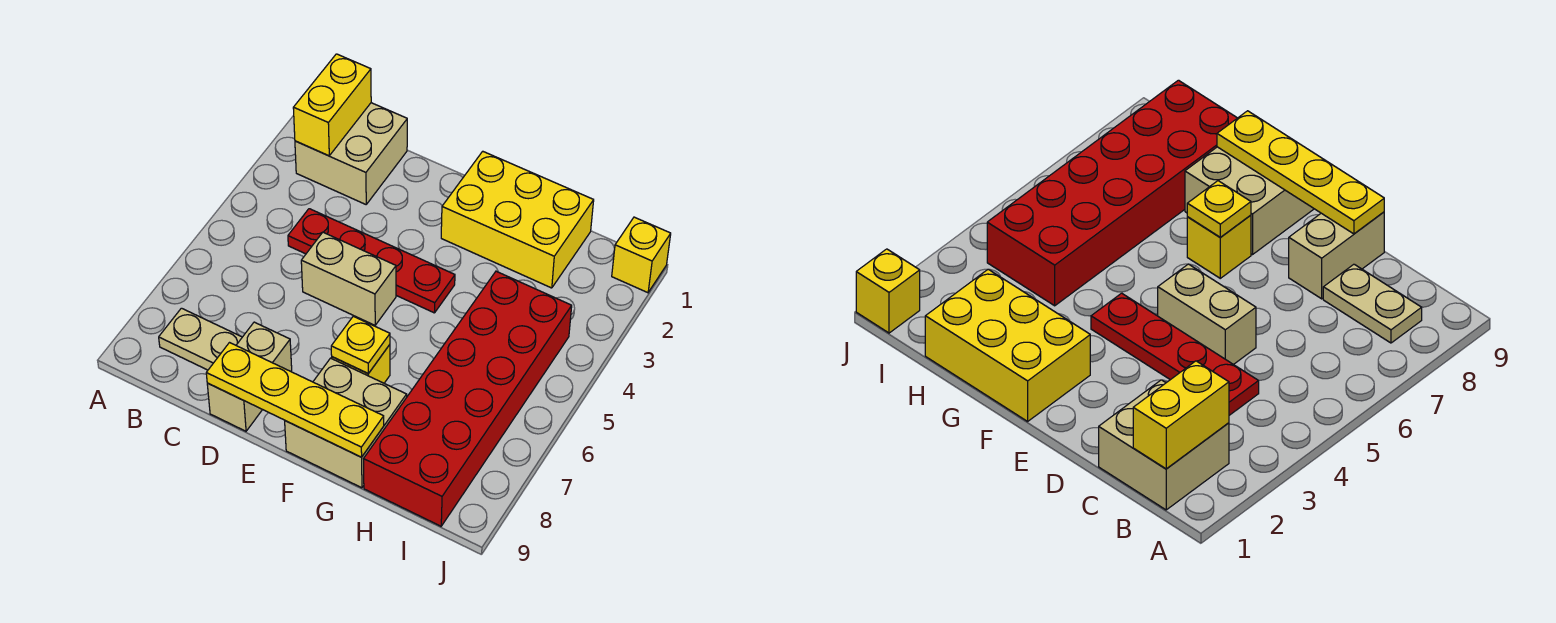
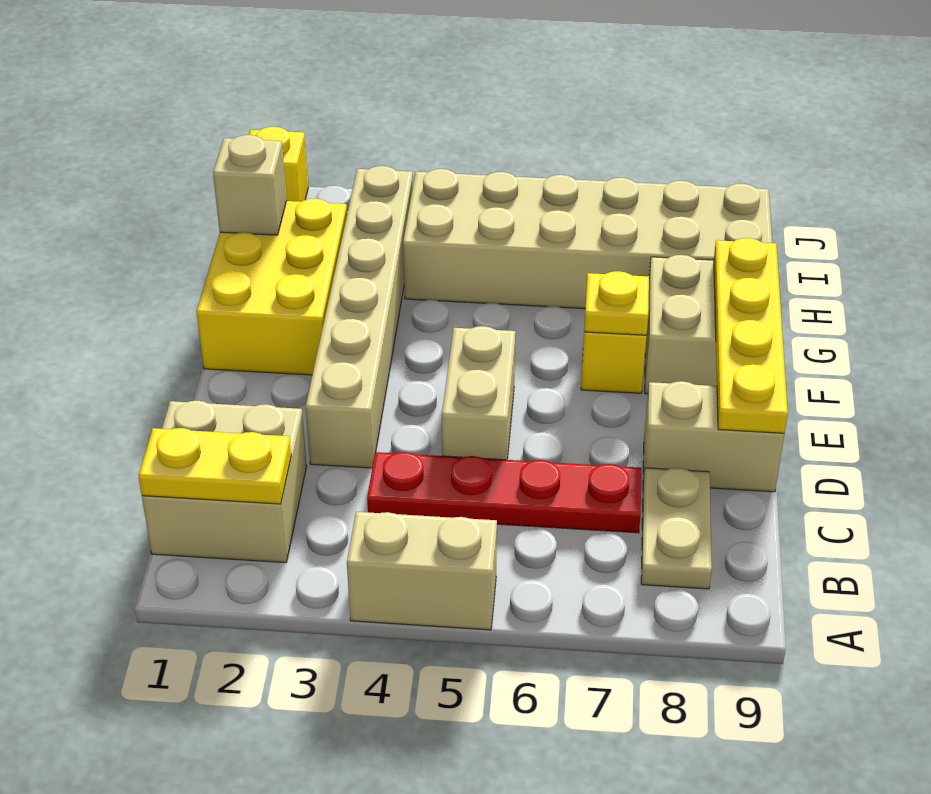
none -> tan brick A4:A5 level 1
yellow brick B1:B2 level 2 -> yellow plate B1:B2 level 2
red plate C4:F4 level 1 -> red plate C4:C7 level 1
none -> tan brick D3:I3 level 1
none -> tan brick H1 level 2
red brick H4:I9 level 1 -> tan brick H4:I9 level 1

